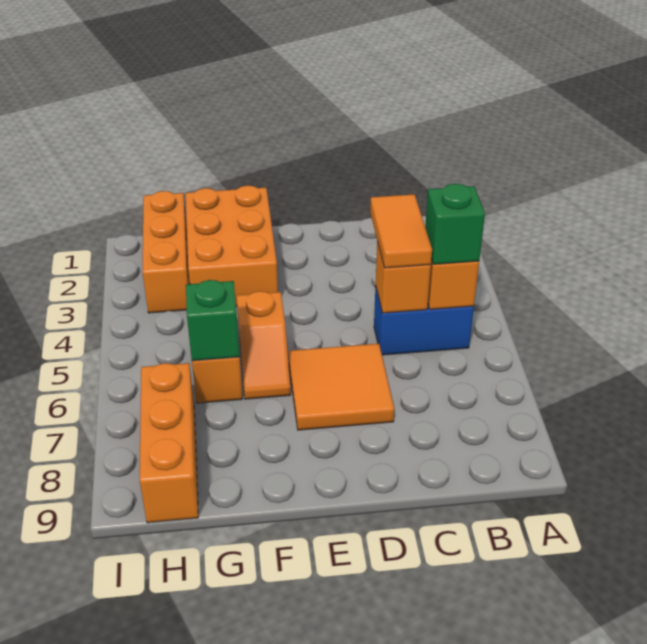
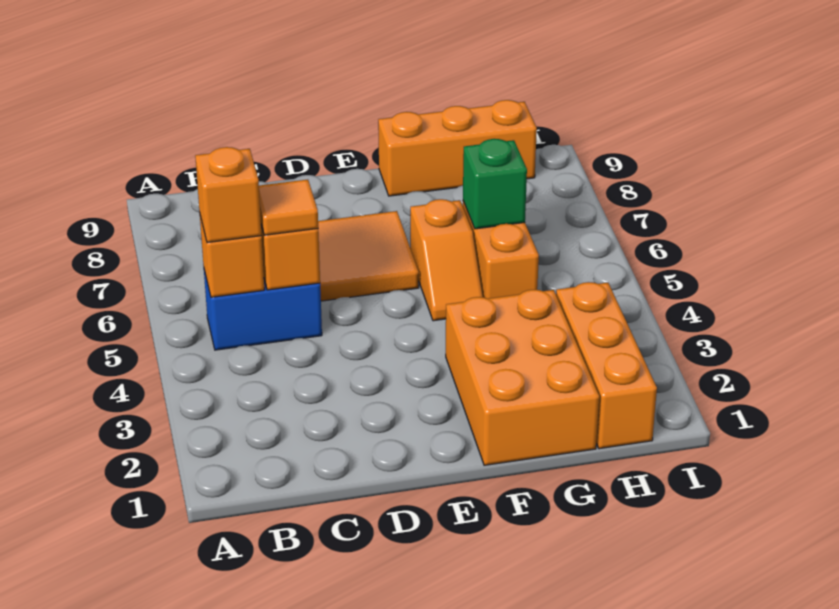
green brick B5 level 3 -> orange brick B5 level 3
orange tile C4:C5 level 3 -> orange tile C5 level 3
orange slope F5:F6 level 1 top 5 -> orange slope F5:F6 level 1 top 6
orange brick H7:H9 level 1 -> orange brick F9:H9 level 1

